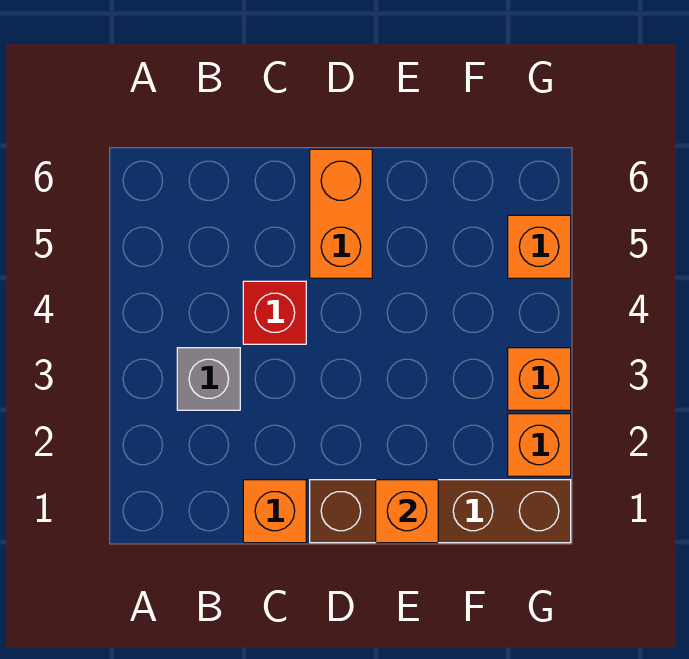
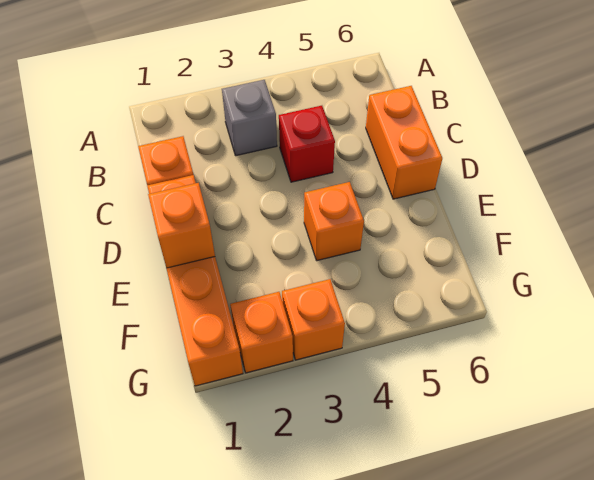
brown brick D1:G1 level 1 -> orange brick D1:G1 level 1
orange brick D5:D6 level 1 -> orange brick C6:D6 level 1
orange brick G5 level 1 -> orange brick E4 level 1

